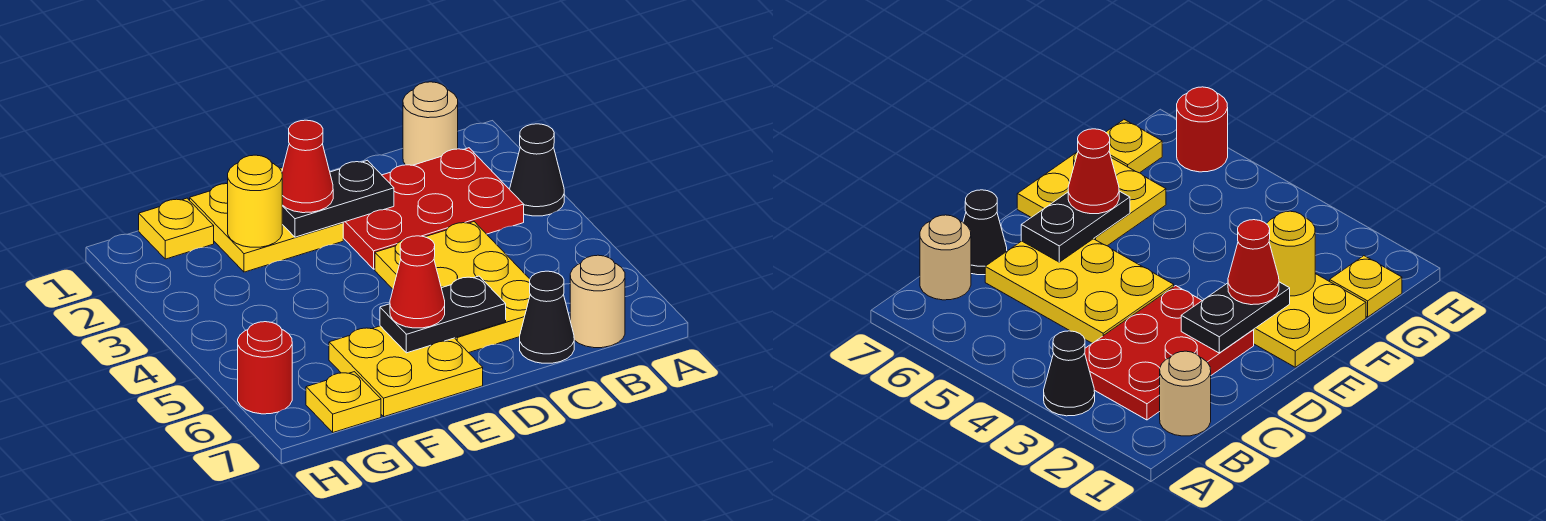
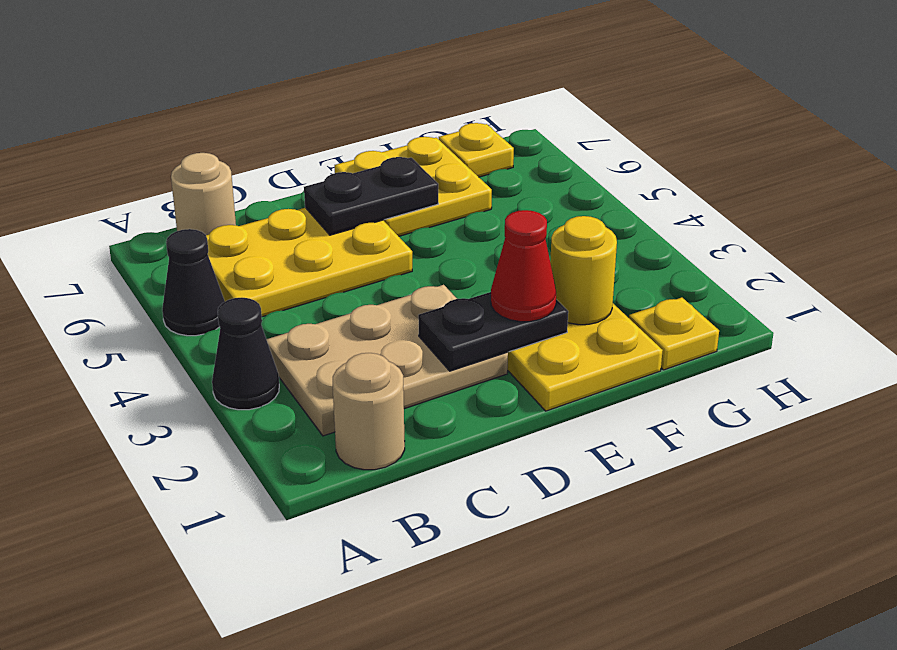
red plate B2:D3 level 1 -> tan plate B2:D3 level 1
yellow plate C4:D6 level 1 -> yellow plate B5:D6 level 1
black cone C7 level 1 -> black cone A5 level 1
red cone E6 level 3 -> none
red round brick H6 level 1 -> none

